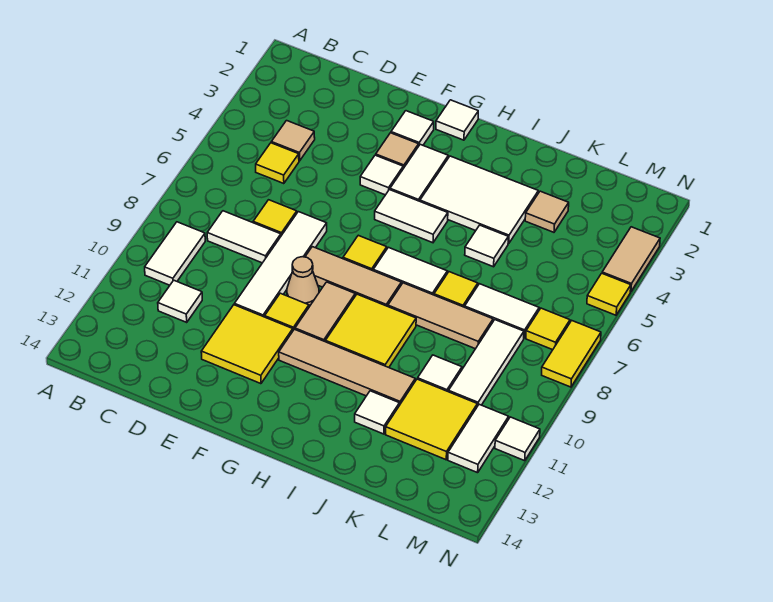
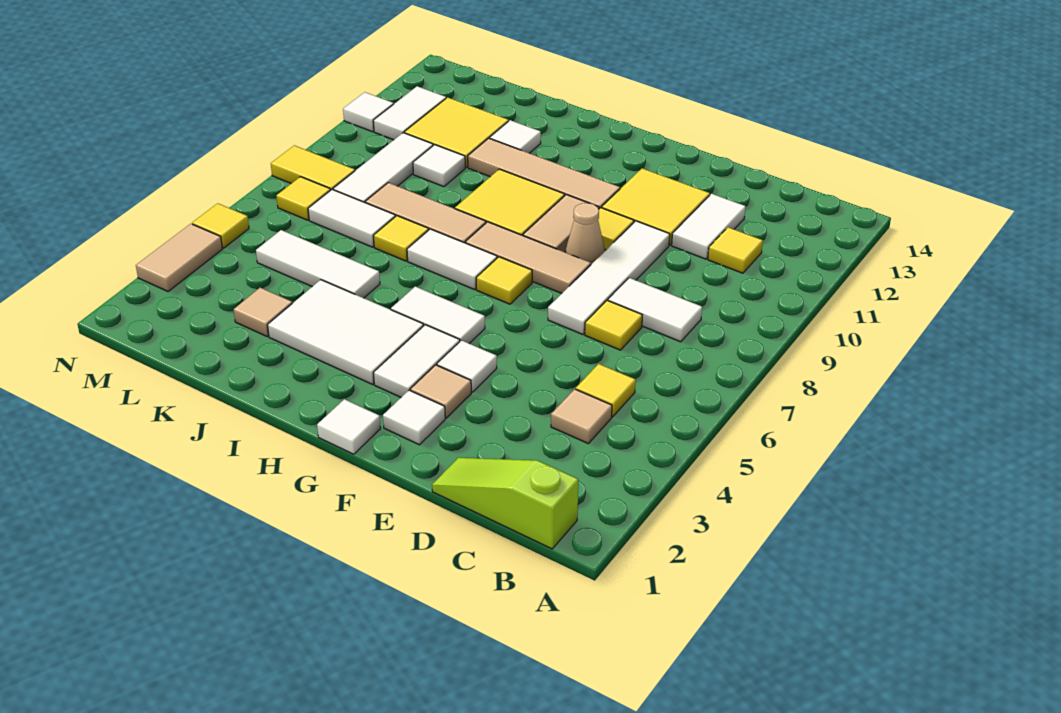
none -> lime slope B1:D1 level 1 top B
white tile B9:B10 level 1 -> white tile D11:D12 level 1
white tile C11 level 1 -> yellow tile C11 level 1
white tile J5 level 1 -> white tile J5:L5 level 1
yellow tile N7:N8 level 1 -> yellow tile M8:N8 level 1

